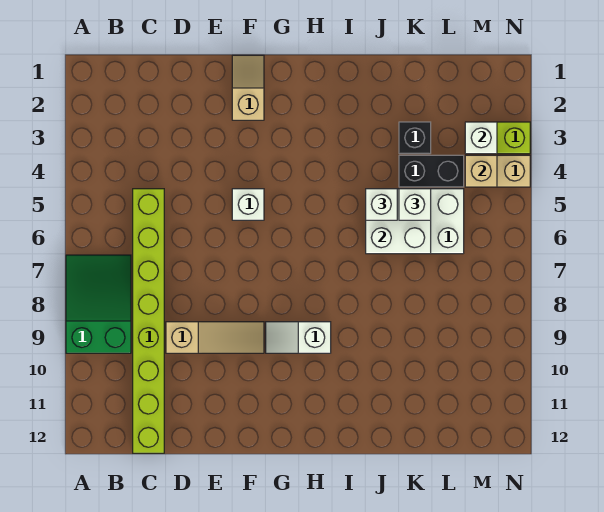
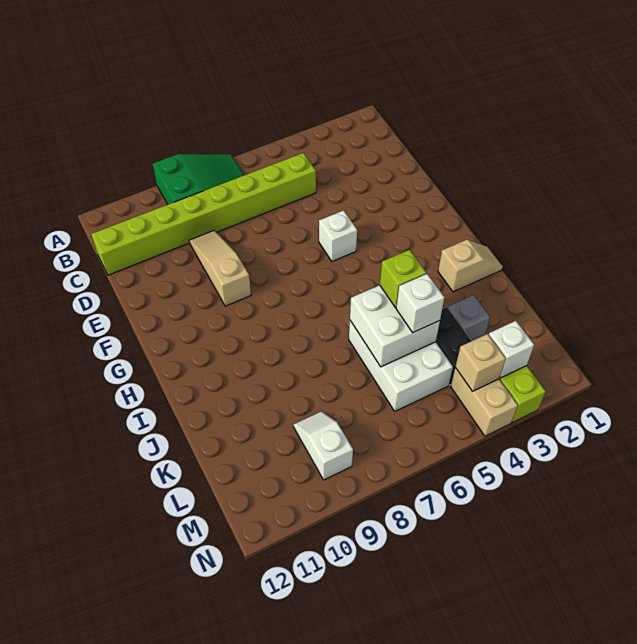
tan slope D9:F9 level 1 top D -> tan slope D9:F9 level 1 top F
tan slope F1:F2 level 1 top 2 -> tan slope I1:I2 level 1 top 2
white slope G9:H9 level 1 top H -> white slope L9:M9 level 1 top M
white brick J5 level 3 -> lime brick J5 level 3
black brick K3 level 1 -> grey brick K3 level 1

